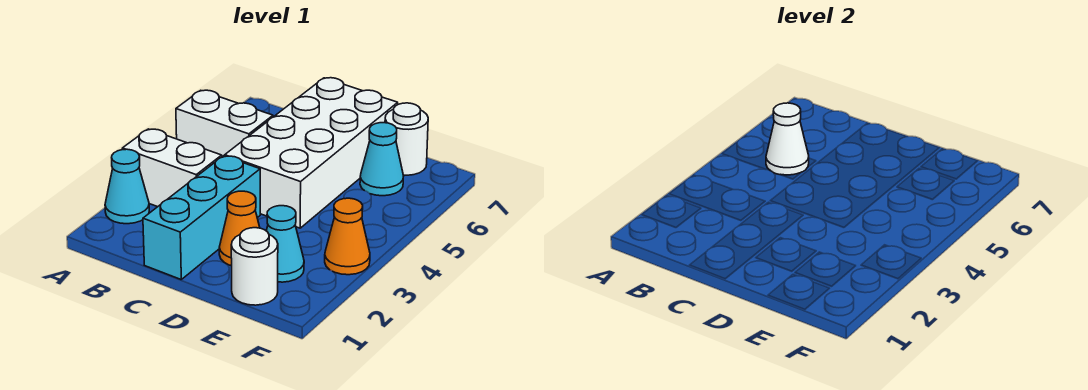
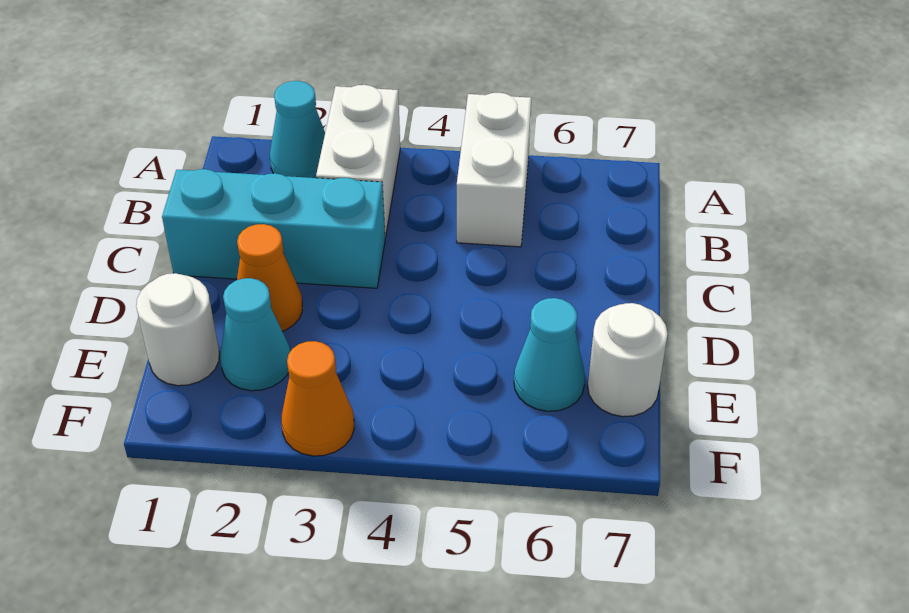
white cone B5 level 2 -> none
white brick C4:D7 level 1 -> none

